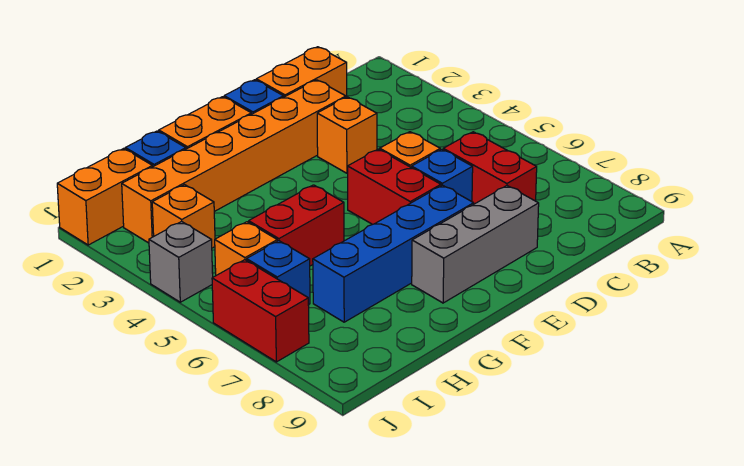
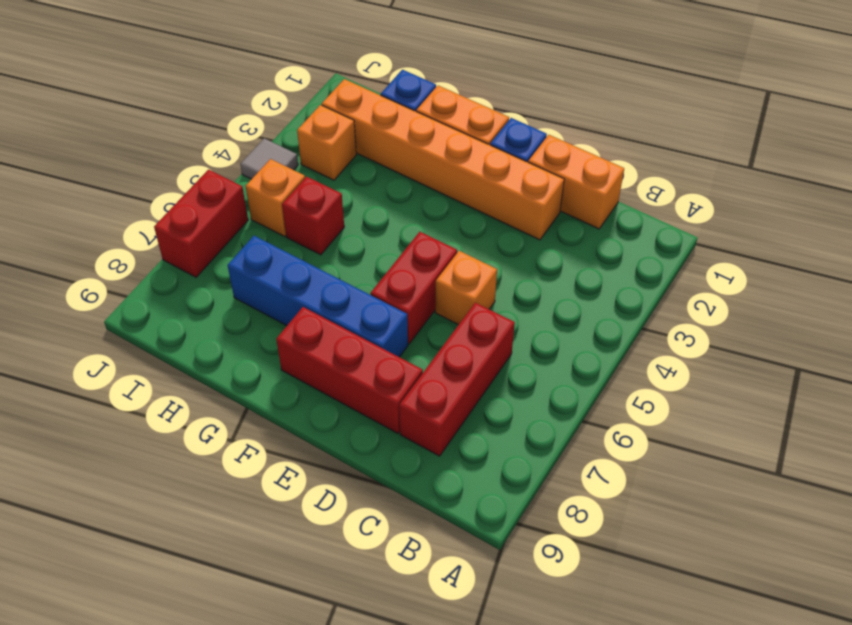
red brick C6:C7 level 1 -> red brick C6:C8 level 1
orange brick D3 level 1 -> none
blue brick D6 level 1 -> none
grey brick D8:F8 level 1 -> red brick D8:F8 level 1
red brick G5:H5 level 1 -> red brick H5 level 1
orange brick I1:J1 level 1 -> none
blue brick I6 level 1 -> none
grey brick J4 level 1 -> grey tile J4 level 1

